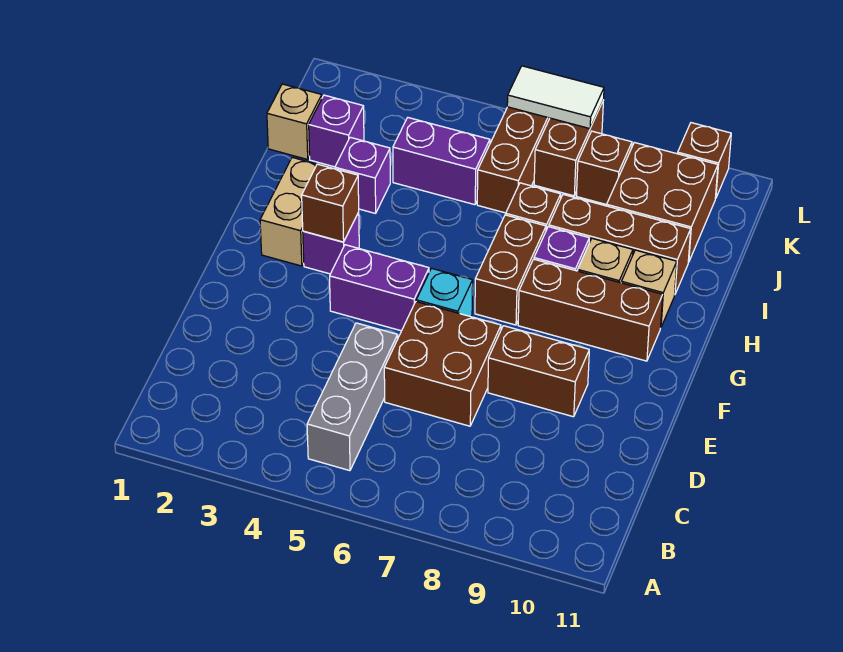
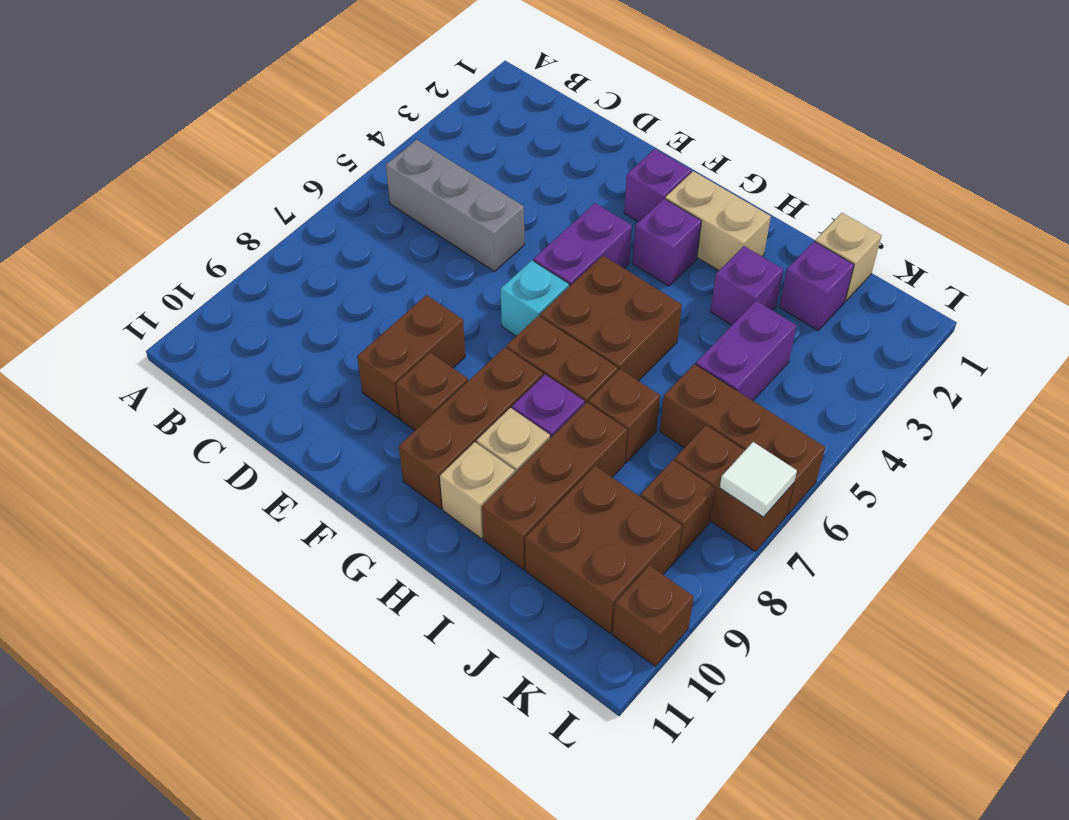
brown brick D6:E7 level 1 -> brown brick G5:H6 level 1
none -> purple brick F2 level 1
brown brick G3 level 2 -> brown brick F9 level 1
white tile L6:L7 level 2 -> white tile L7 level 2

